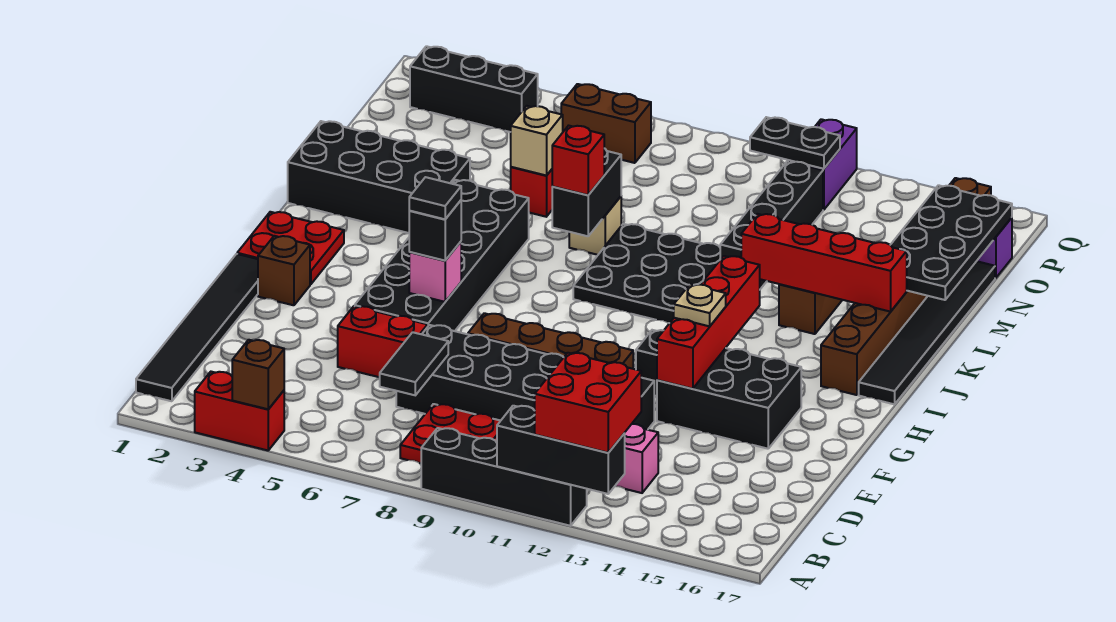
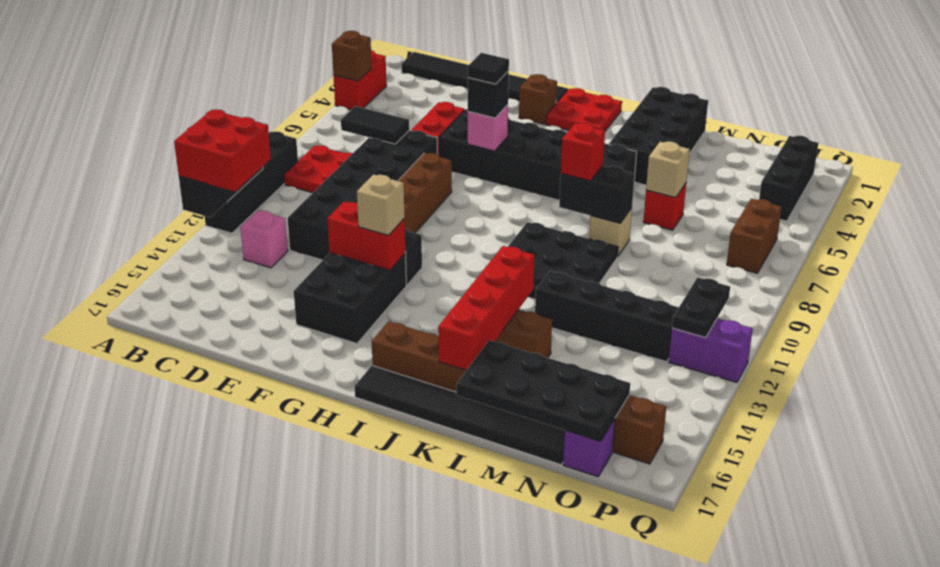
red brick F13:I13 level 2 -> red brick F13:G13 level 2
tan plate G13 level 3 -> tan brick G13 level 3

